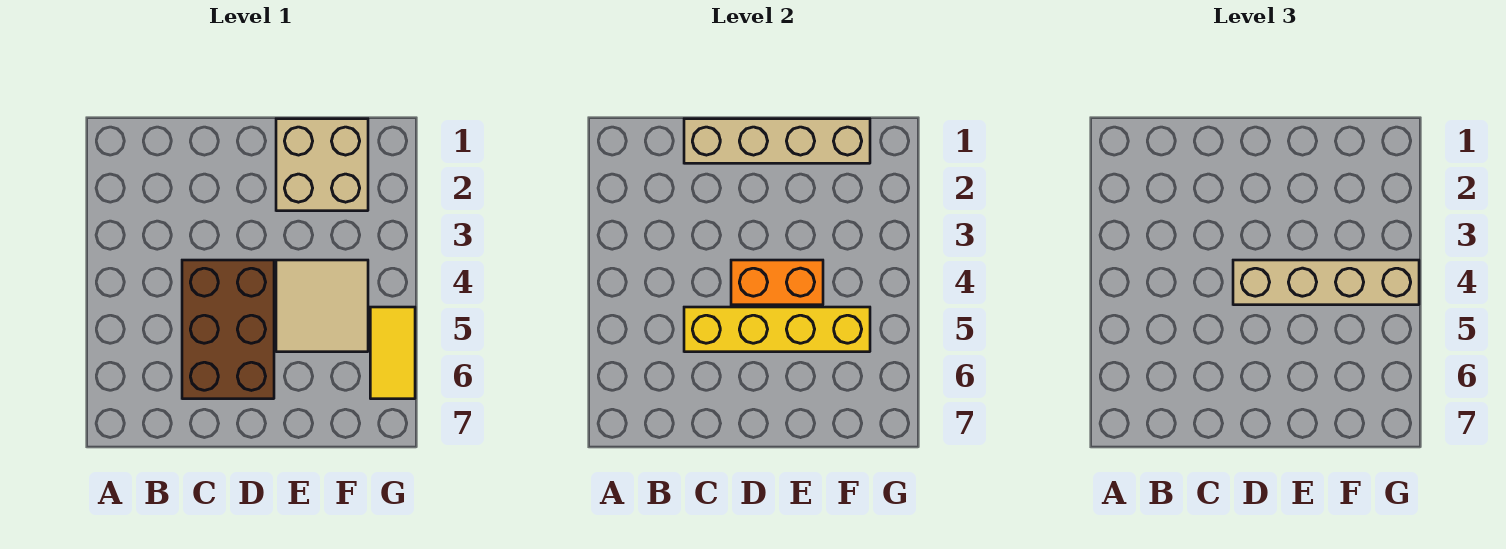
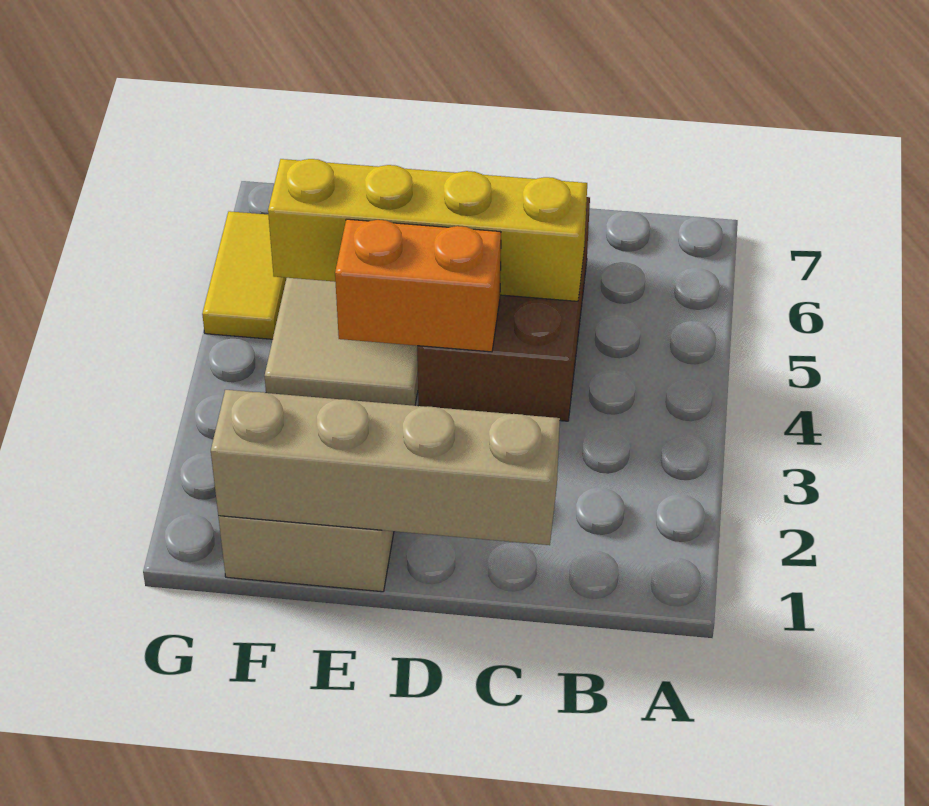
tan brick D4:G4 level 3 -> none

